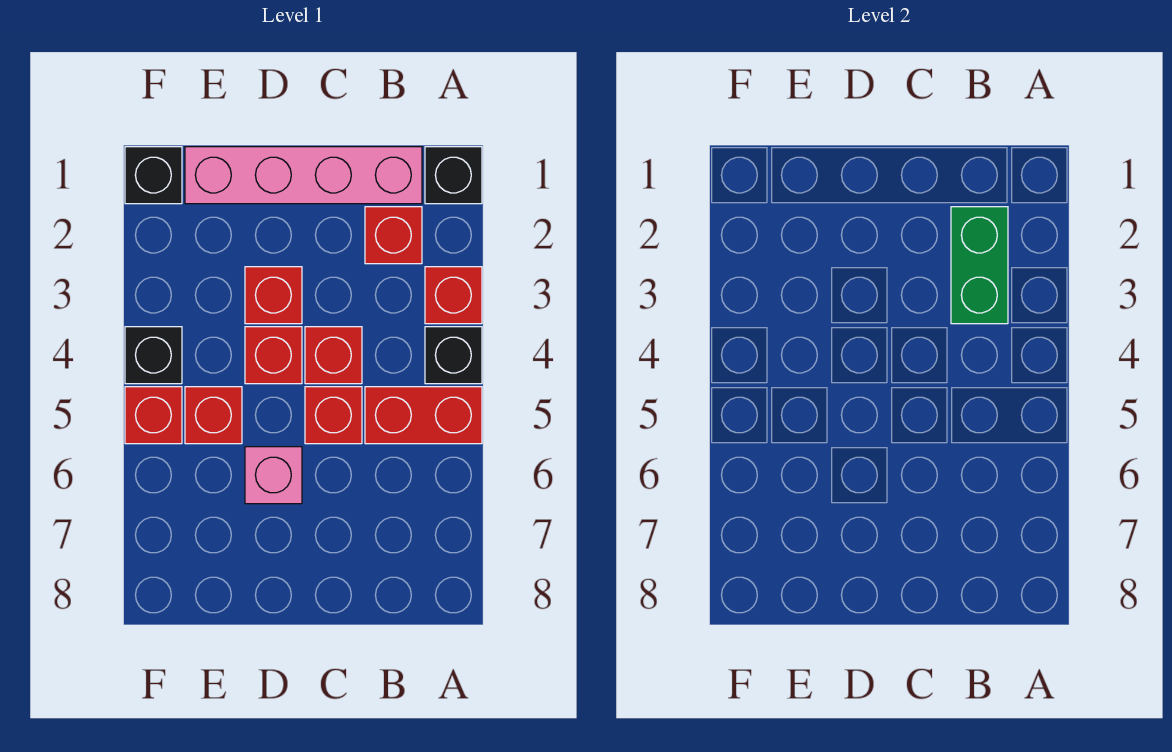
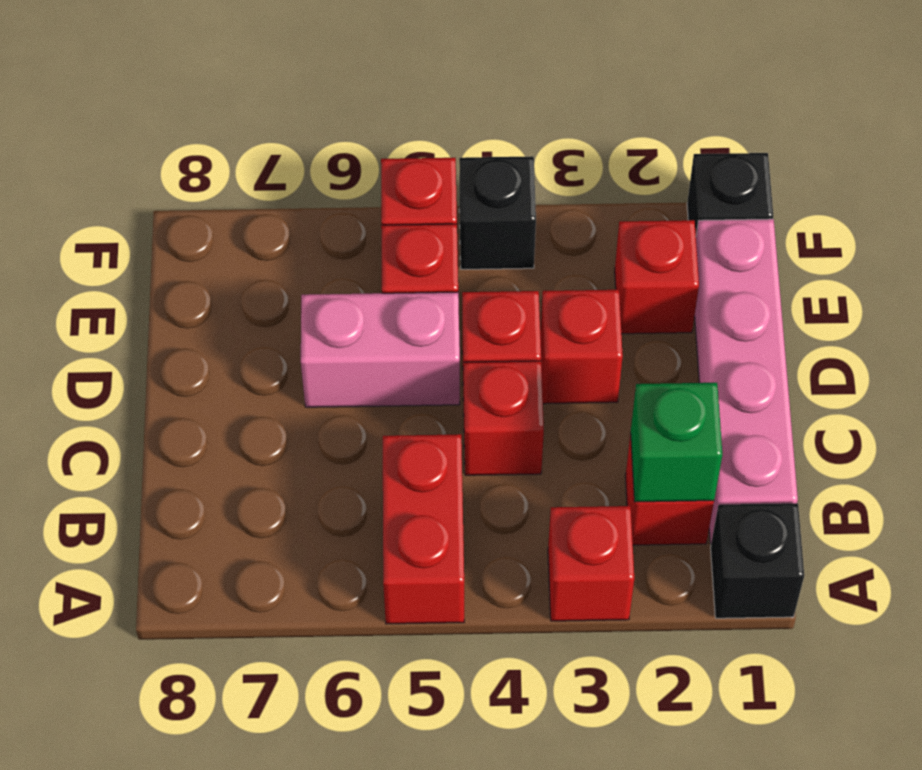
black brick A4 level 1 -> none
green brick B2:B3 level 2 -> green brick B2 level 2
red brick C5 level 1 -> red brick E2 level 1
pink brick D6 level 1 -> pink brick D5:D6 level 1

